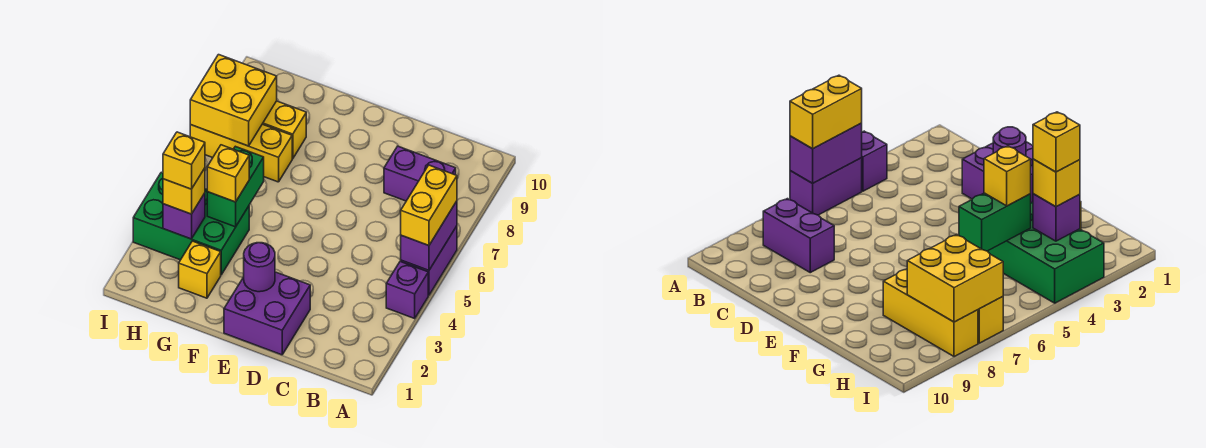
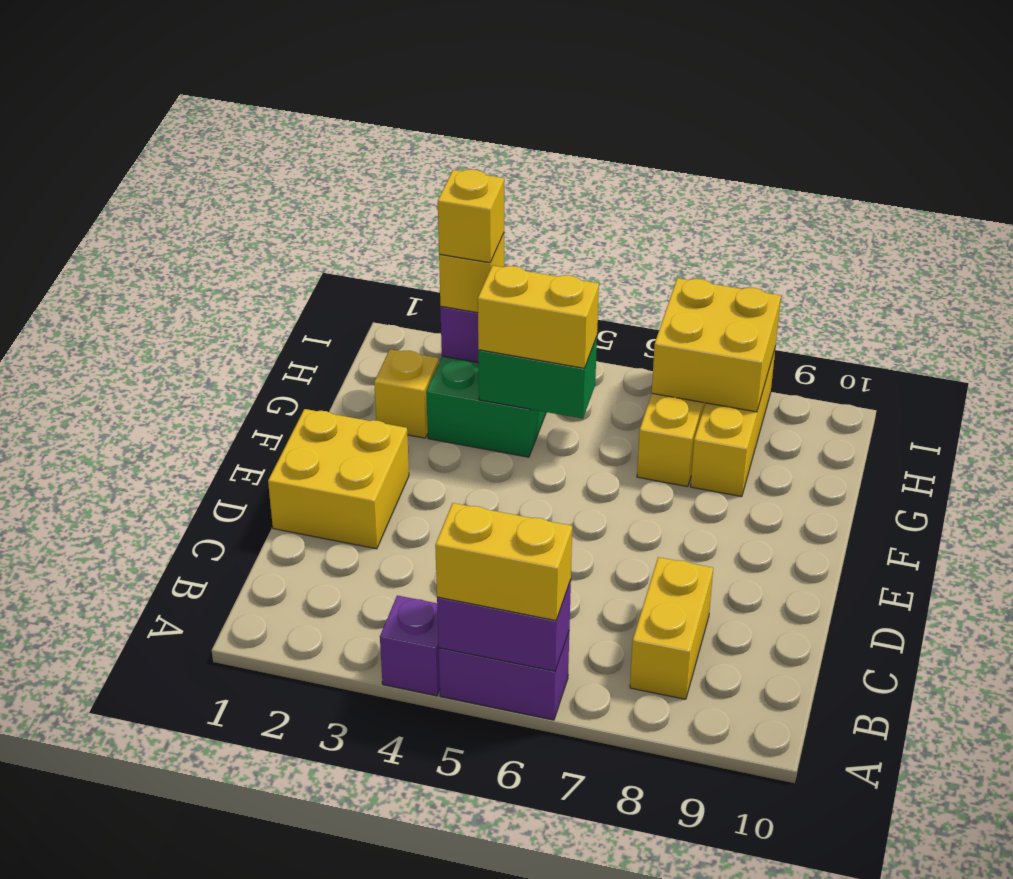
purple brick B8:C8 level 1 -> yellow brick B8:C8 level 1
purple brick D1:E2 level 1 -> yellow brick D1:E2 level 1
purple round brick E2 level 2 -> none
yellow brick G4 level 3 -> yellow brick G4:G5 level 3

